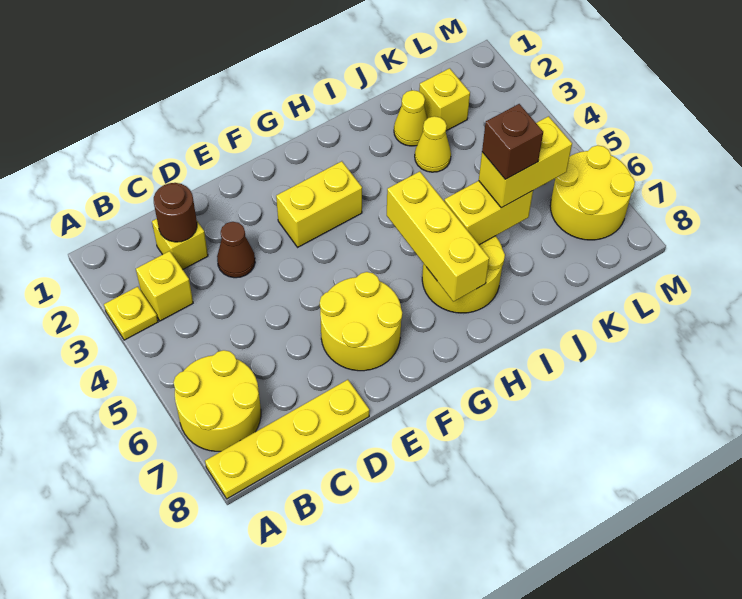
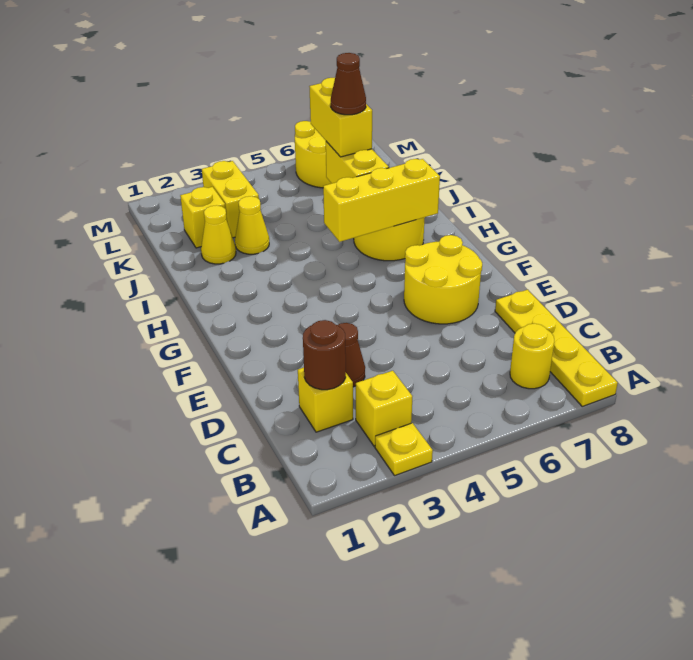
yellow round brick A6:B7 level 1 -> yellow round brick B7 level 1
yellow brick F3:G3 level 1 -> yellow brick K3:L3 level 1
brown brick J6 level 4 -> brown cone J6 level 4

